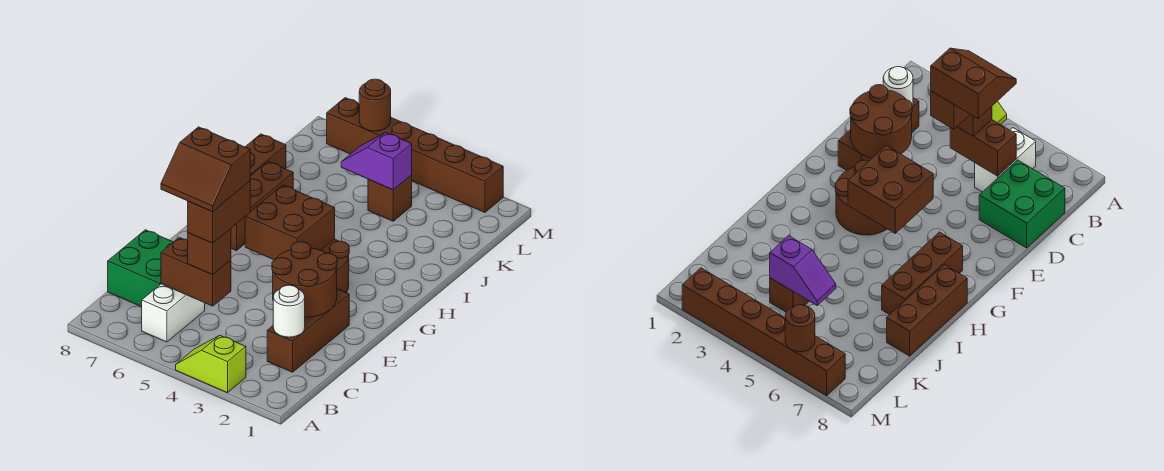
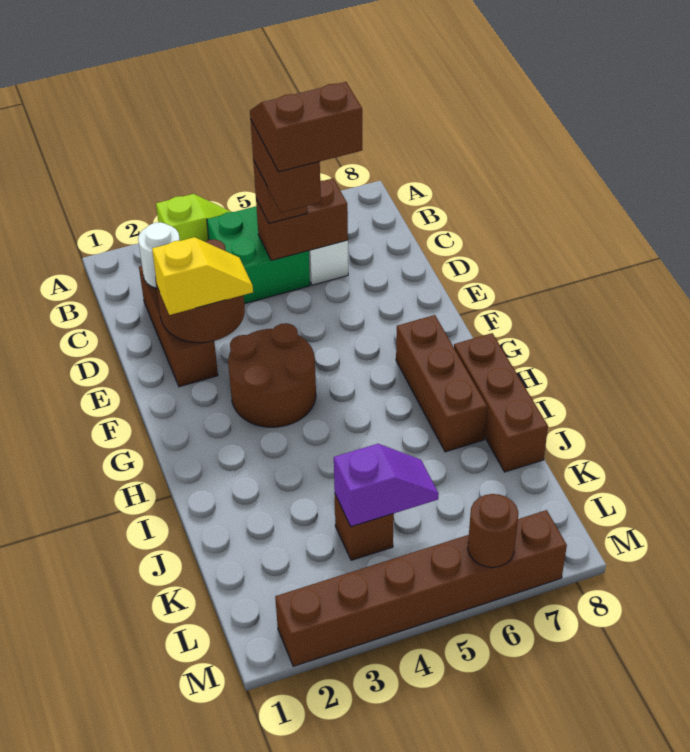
green brick C7:D8 level 1 -> green brick B4:C5 level 1
none -> yellow slope E2:E3 level 3 top 2
brown brick F4:G5 level 2 -> none

